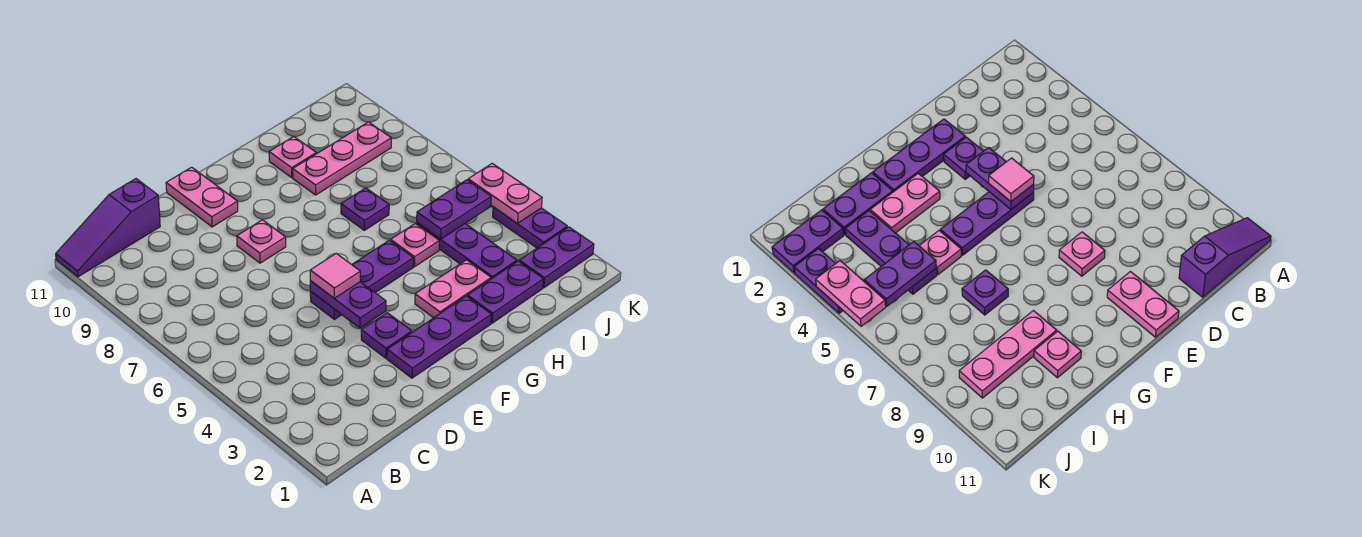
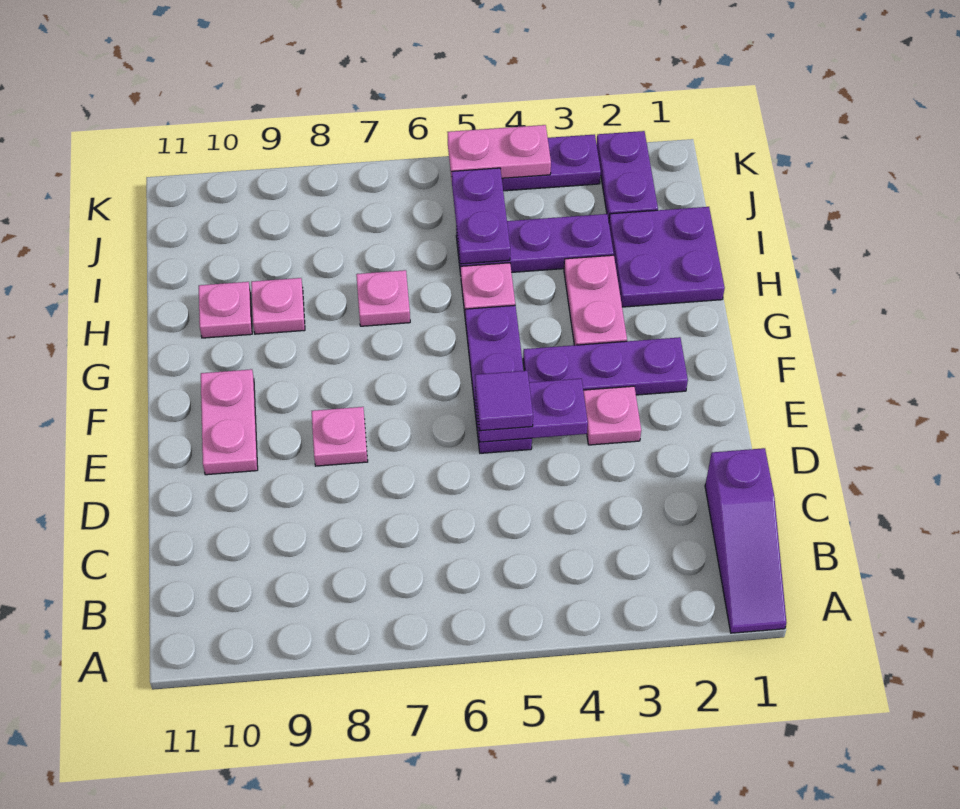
purple slope A11:C11 level 1 top C -> purple slope A1:C1 level 1 top C
purple plate E2:G2 level 1 -> purple plate F2:F4 level 1
purple plate E3 level 1 -> pink plate E3 level 1
pink tile E5 level 3 -> purple tile E5 level 3
pink plate E10:E11 level 1 -> pink plate E10:F10 level 1
purple plate H2:I2 level 1 -> purple plate H1:I2 level 1
purple plate H7 level 1 -> pink plate H7 level 1
pink plate H9:J9 level 1 -> pink plate H9 level 1

